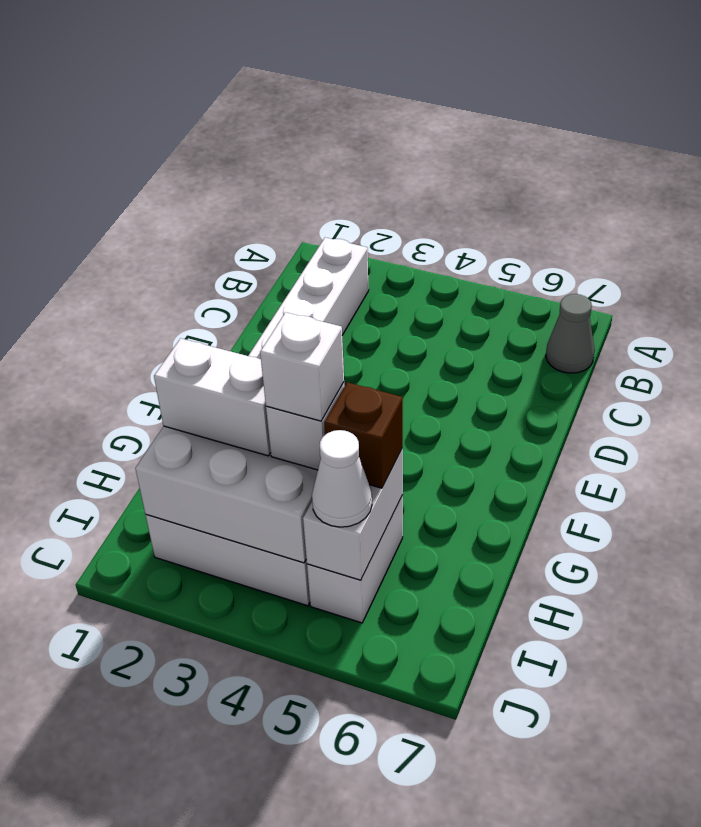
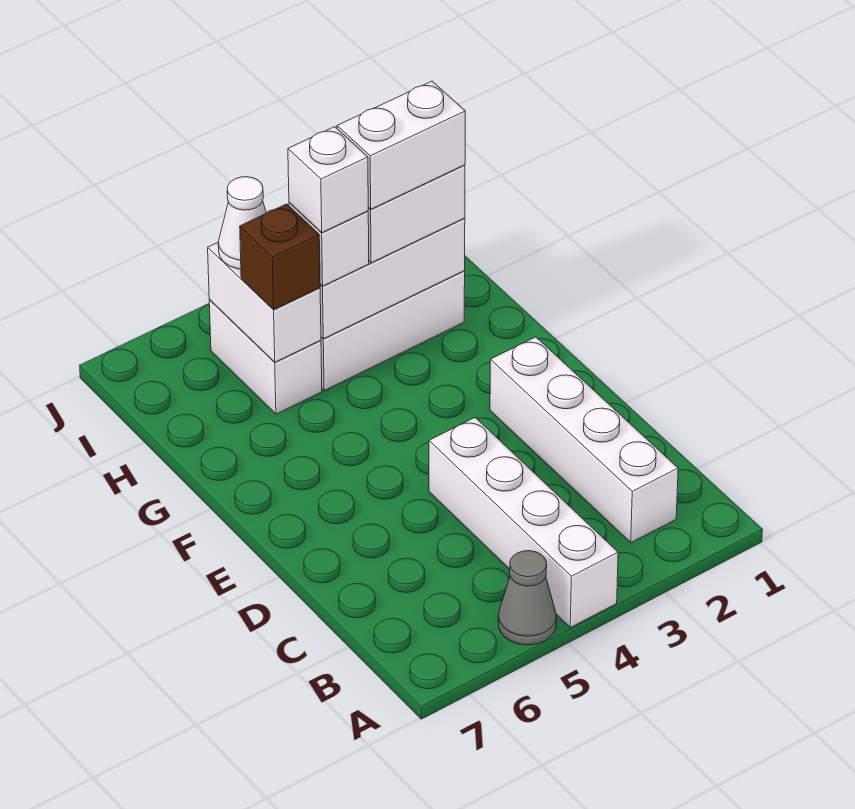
none -> white brick A4:D4 level 1
grey cone B7 level 1 -> grey cone A5 level 1
none -> white brick H2:H3 level 4

